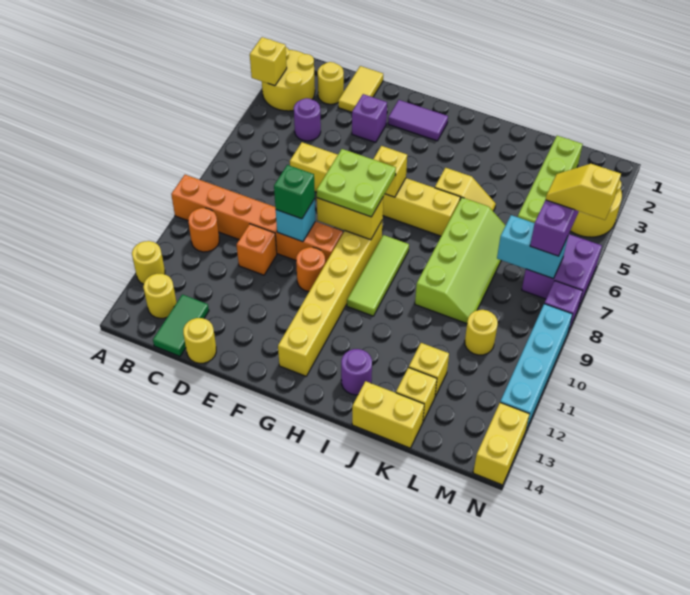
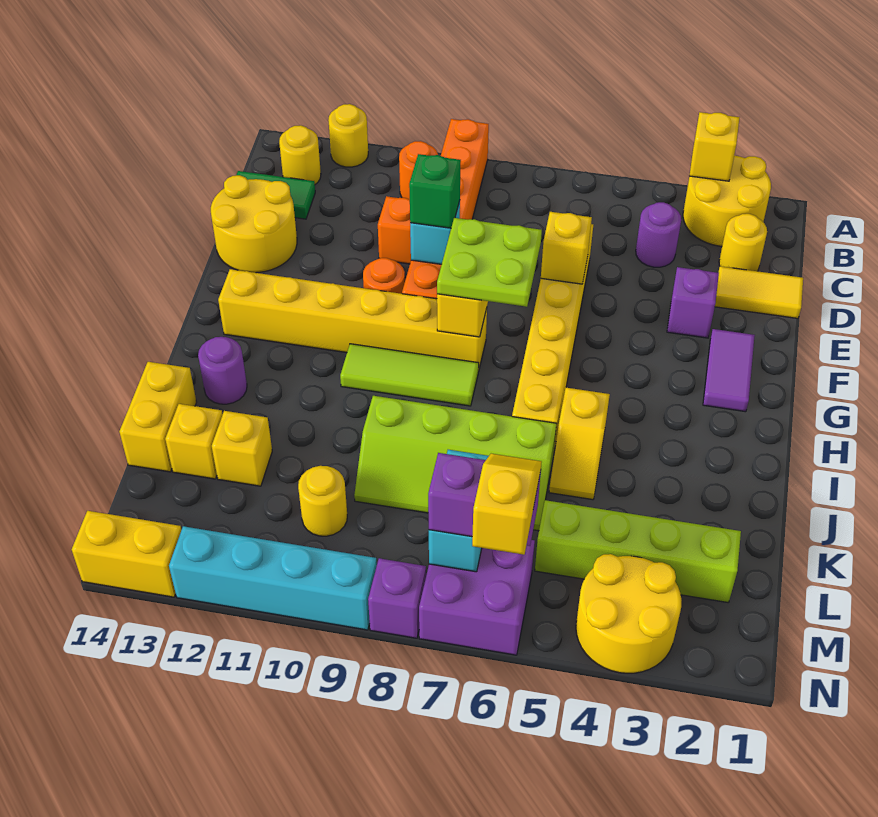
yellow round brick D14 level 1 -> yellow round brick D13:E14 level 1
yellow brick G6 level 2 -> yellow brick E6 level 2

